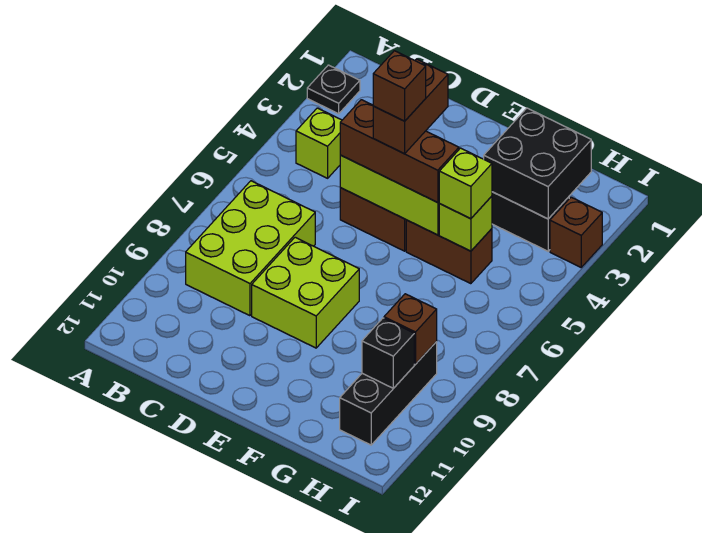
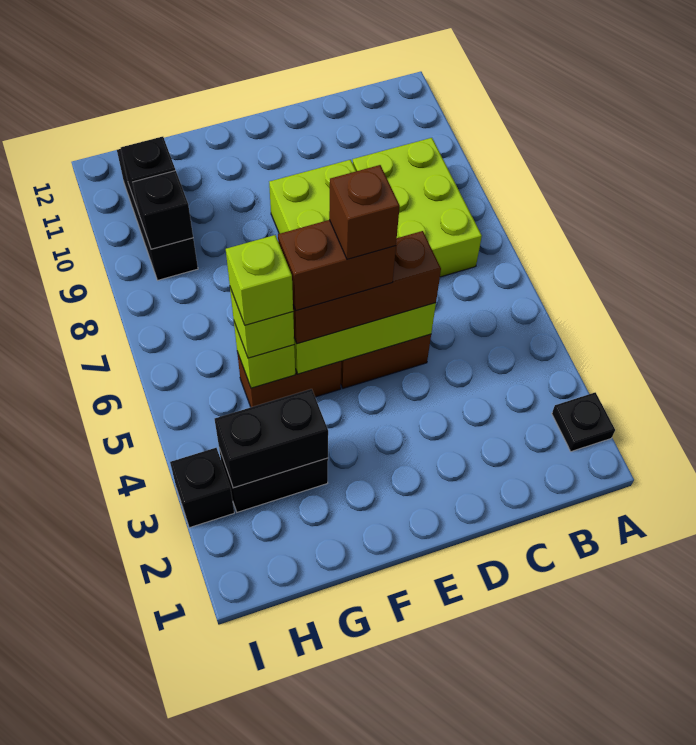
lime brick B4 level 1 -> lime brick G5 level 4
brown brick E4:E5 level 4 -> brown brick E5:F5 level 4
black brick G2:H3 level 2 -> black brick G3:H3 level 2
brown brick H9 level 2 -> black brick H9 level 2
brown brick I3 level 1 -> black brick I3 level 1

